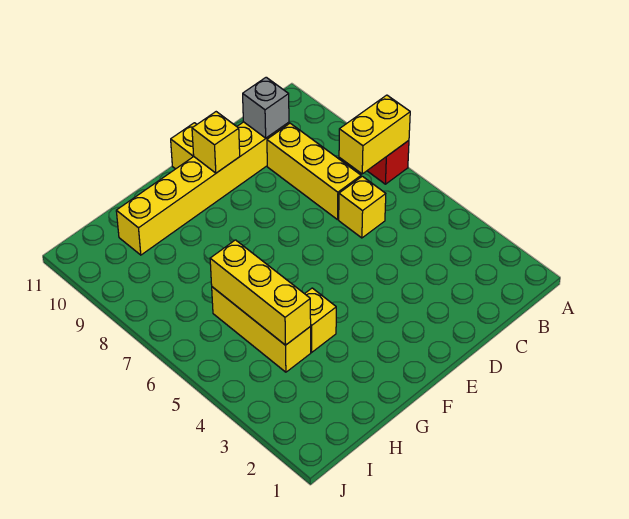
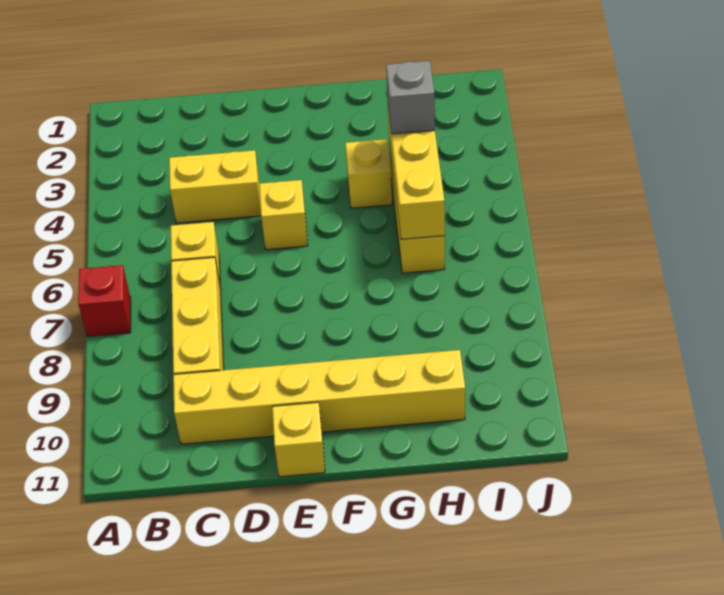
yellow brick A7:B7 level 2 -> yellow brick C4:D4 level 1
grey brick C10 level 2 -> grey brick H4 level 3
yellow brick E10 level 2 -> yellow brick E5 level 1

